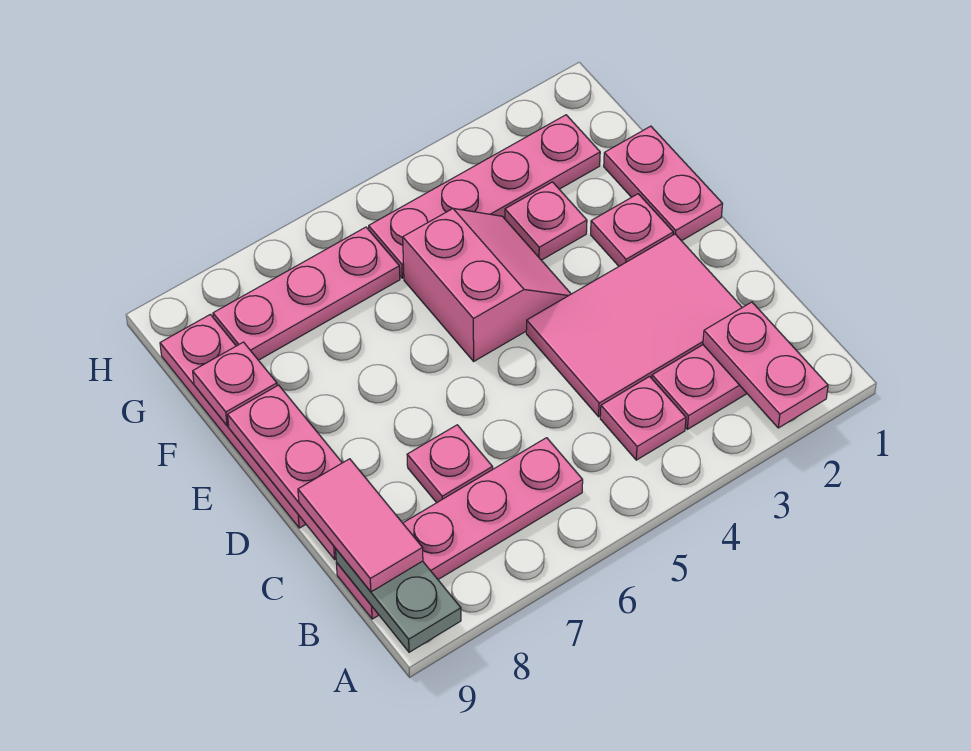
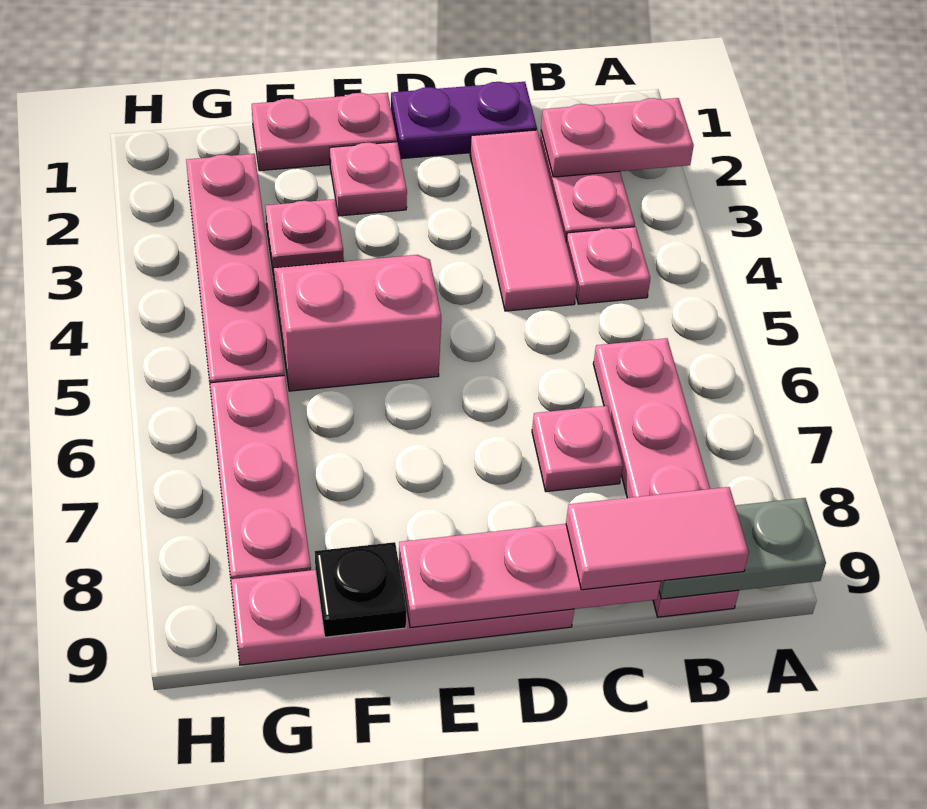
none -> purple plate C1:D1 level 1
pink tile C2:D4 level 1 -> pink tile C2:C4 level 1
pink plate F9 level 2 -> black plate F9 level 2

